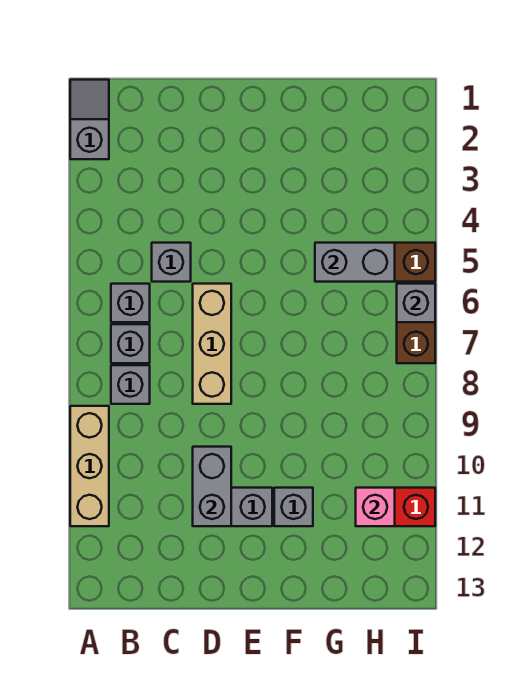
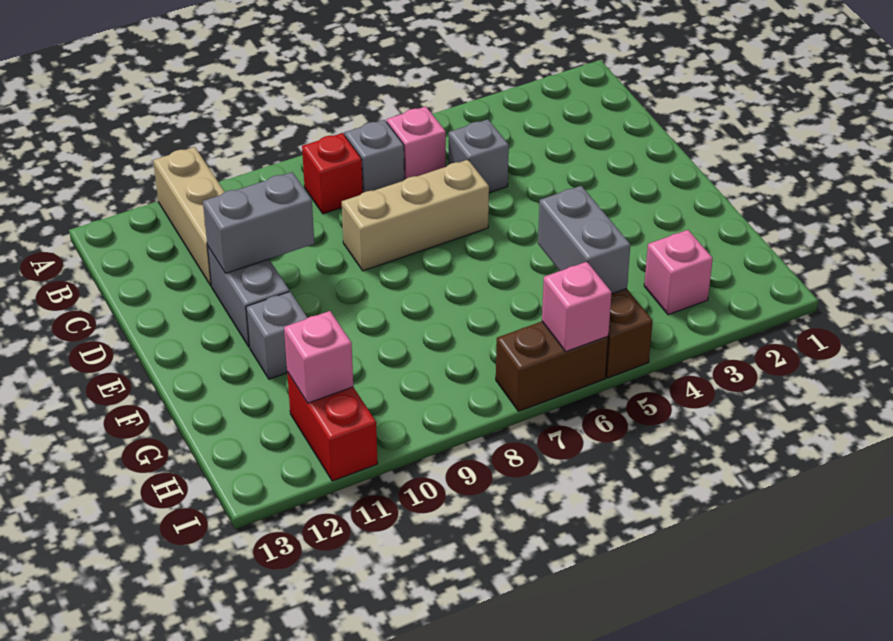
grey slope A1:A2 level 1 top 2 -> none
tan brick A9:A11 level 1 -> tan brick A11:C11 level 1
grey brick B6 level 1 -> pink brick B6 level 1
grey brick B8 level 1 -> red brick B8 level 1
none -> pink brick H3 level 1
grey brick I6 level 2 -> pink brick I6 level 2

